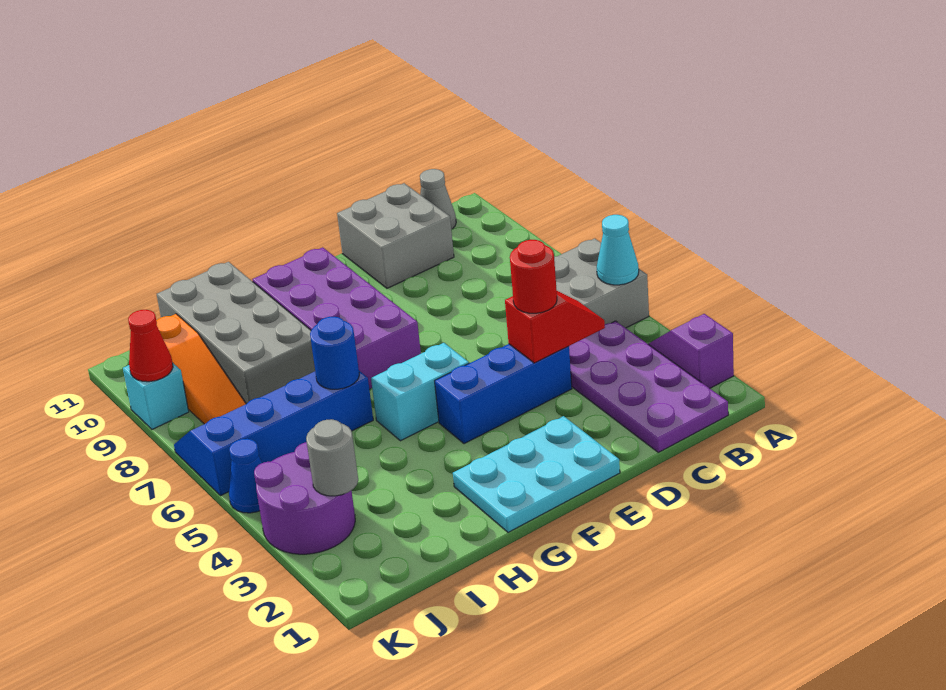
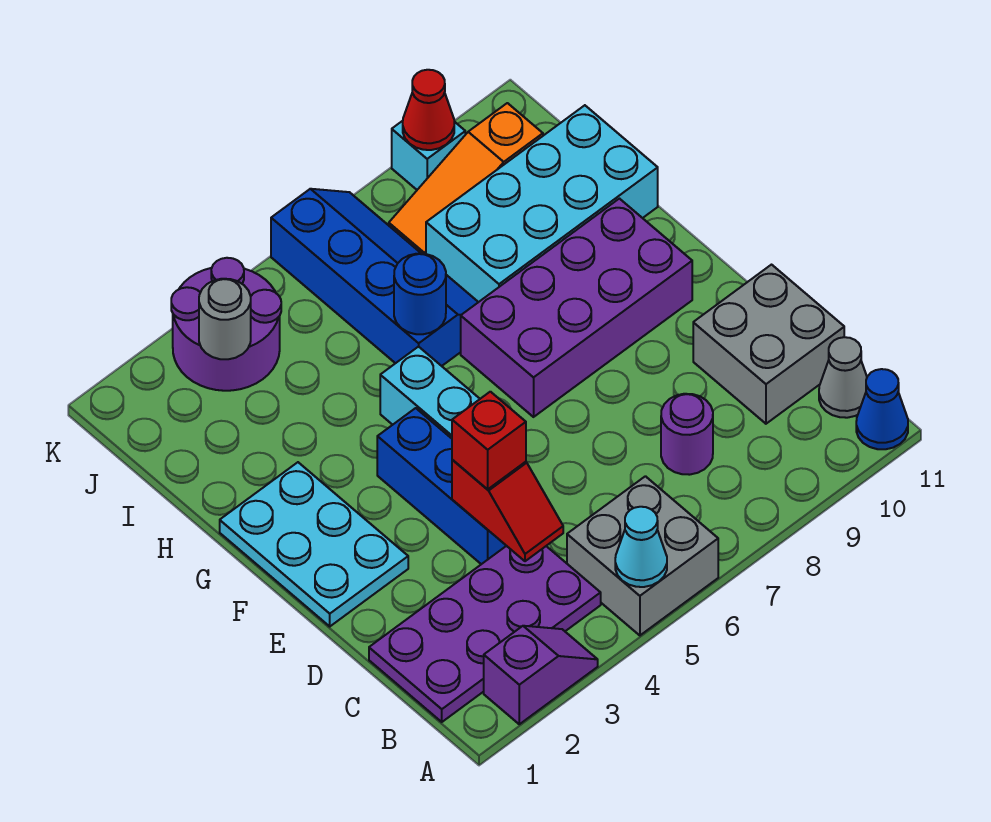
none -> purple round brick C8 level 1
red round brick D4 level 3 -> red brick D4 level 3
grey brick H8:I11 level 1 -> cyan brick H8:I11 level 1
blue cone K5 level 1 -> blue cone A11 level 1

